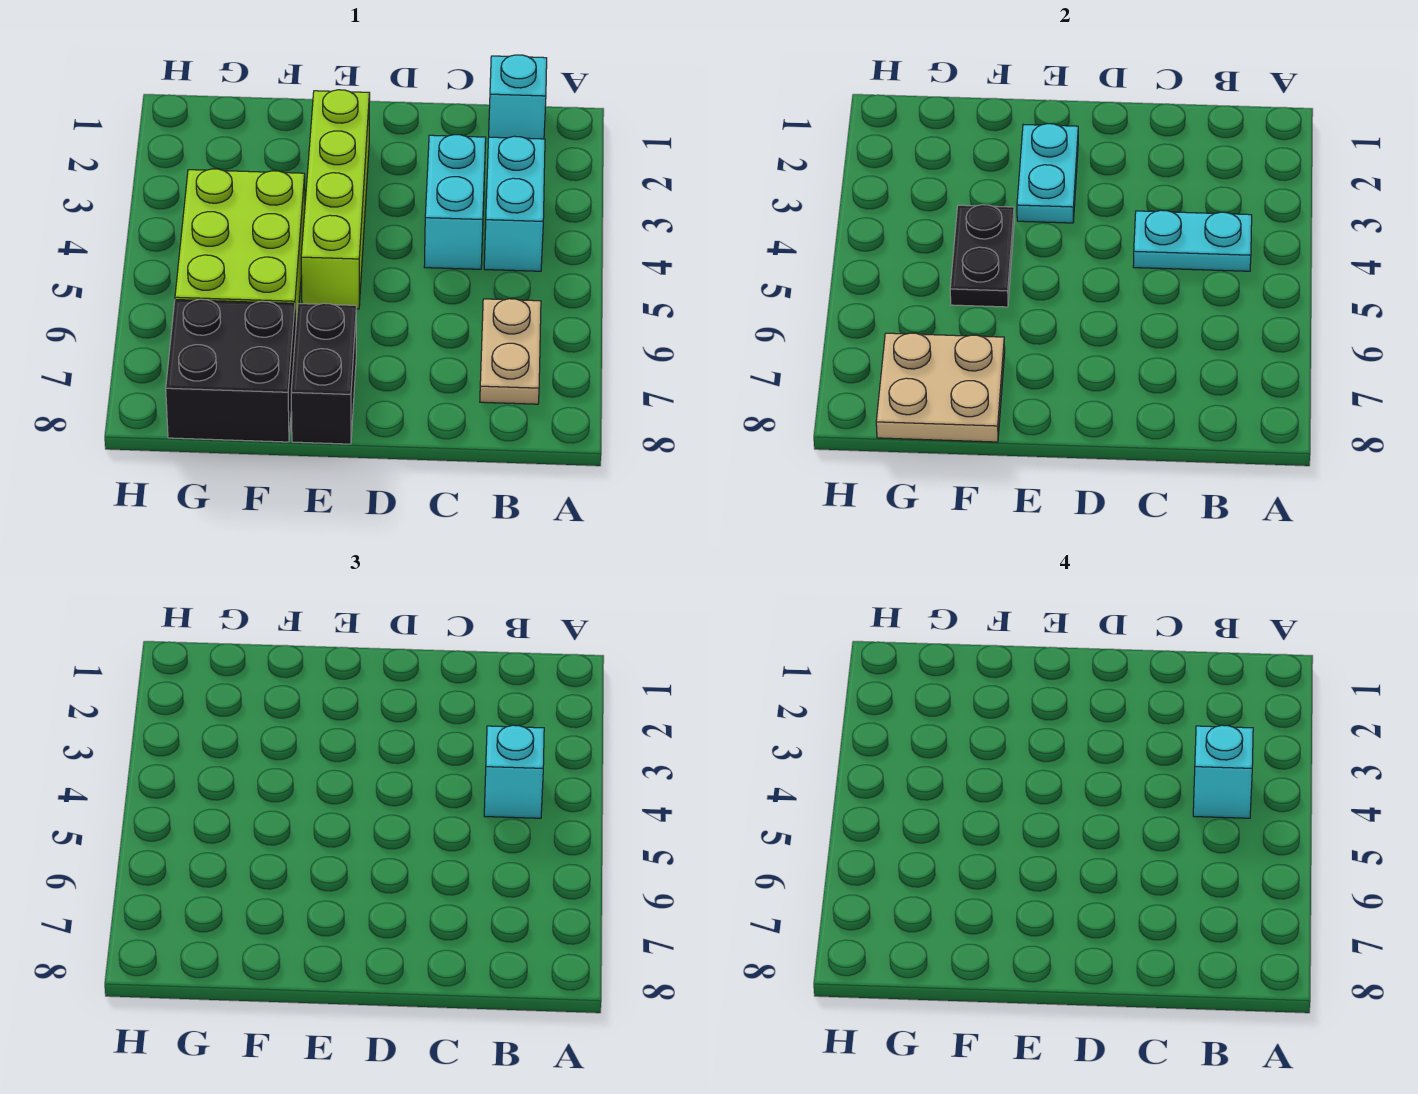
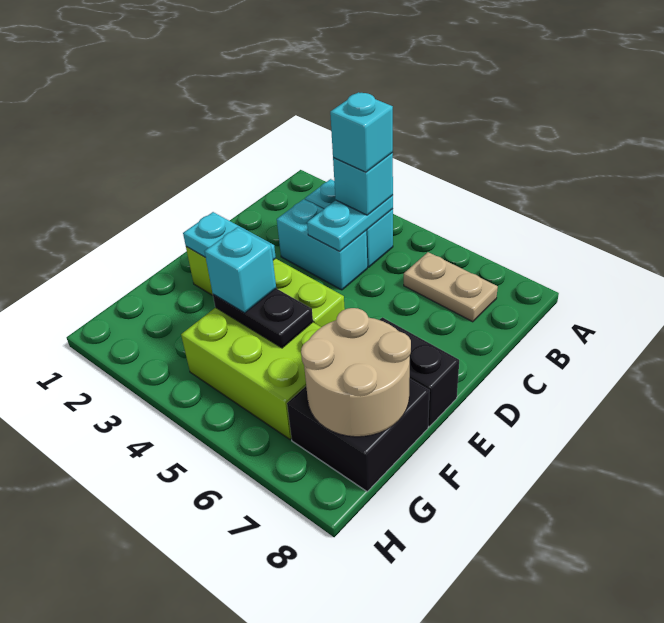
cyan brick B1 level 1 -> cyan brick F4 level 3
tan plate F7:G8 level 2 -> tan round brick F7:G8 level 2

